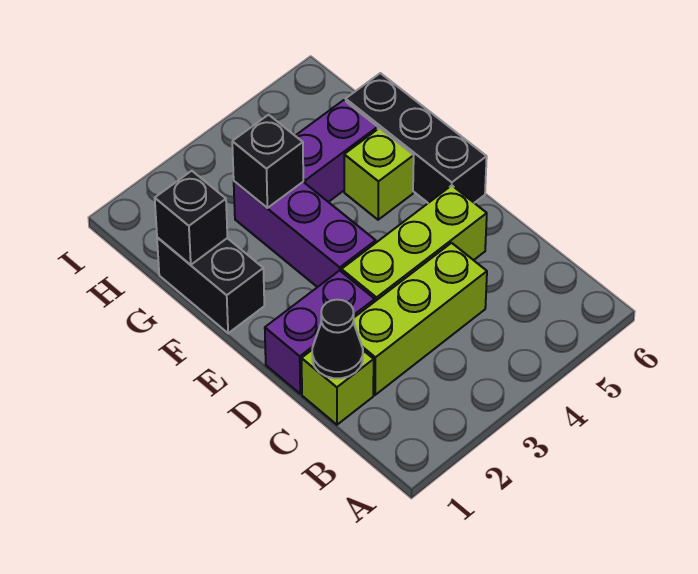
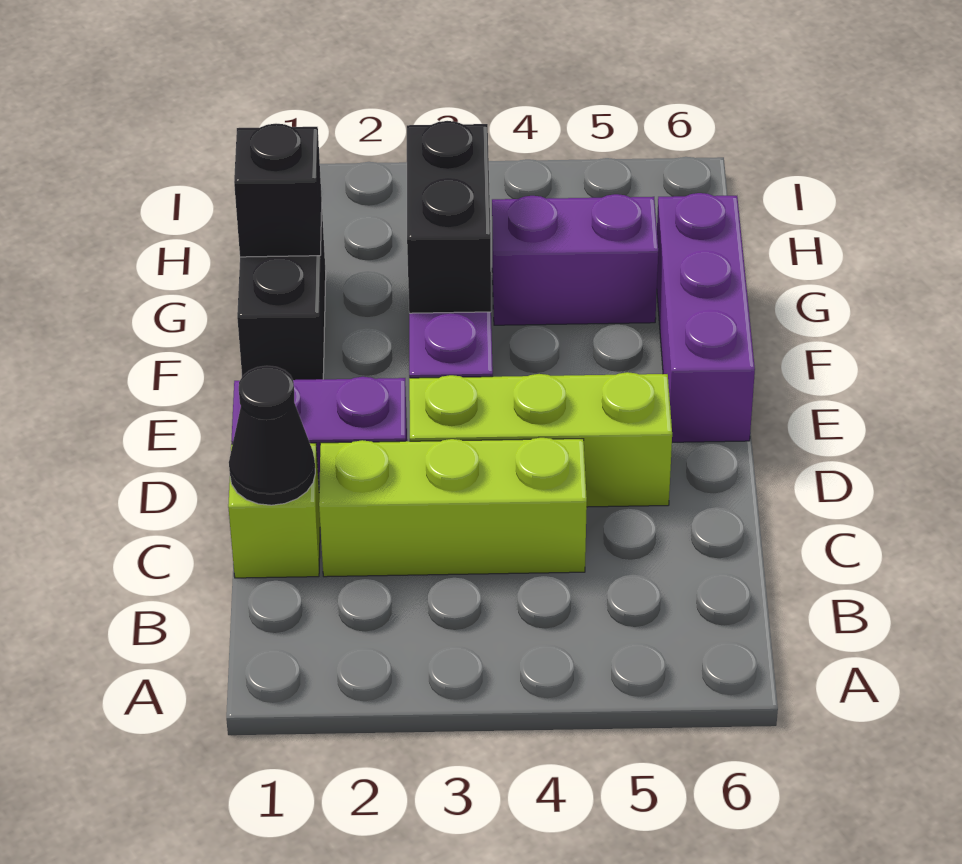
black brick E6:G6 level 1 -> purple brick E6:G6 level 1
lime brick F5 level 1 -> none
black brick G3 level 2 -> black brick F3:G3 level 2

